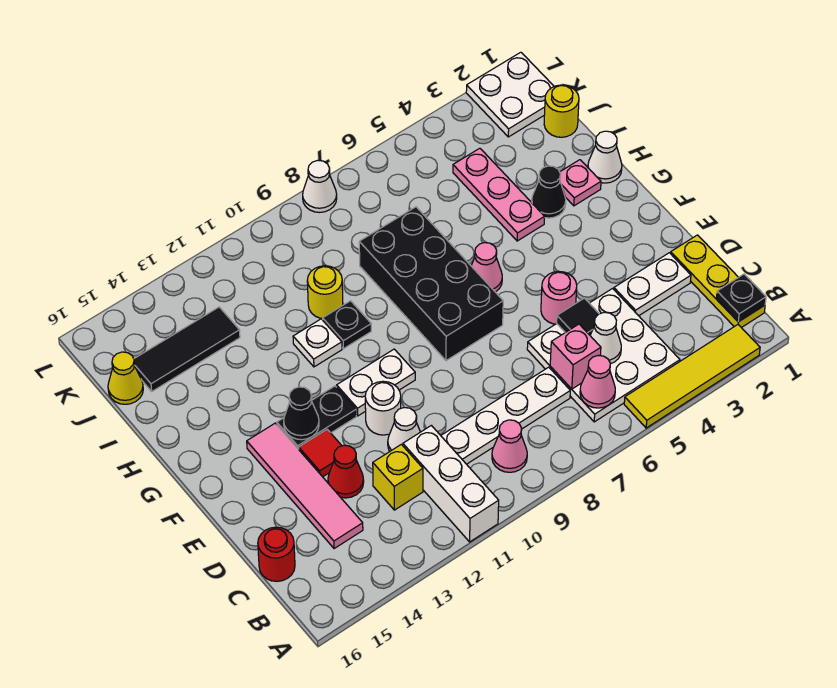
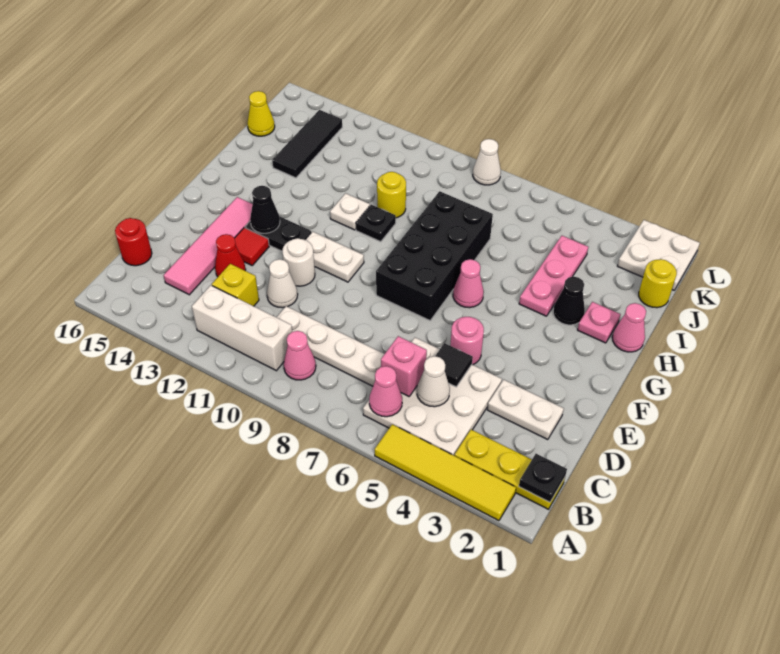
white brick A11:C11 level 1 -> white brick B10:B12 level 1
yellow plate B1:D1 level 1 -> yellow plate B1:B3 level 1
white cone H1 level 1 -> pink cone H1 level 1
black tile J13:J15 level 1 -> black tile I14:K14 level 1

